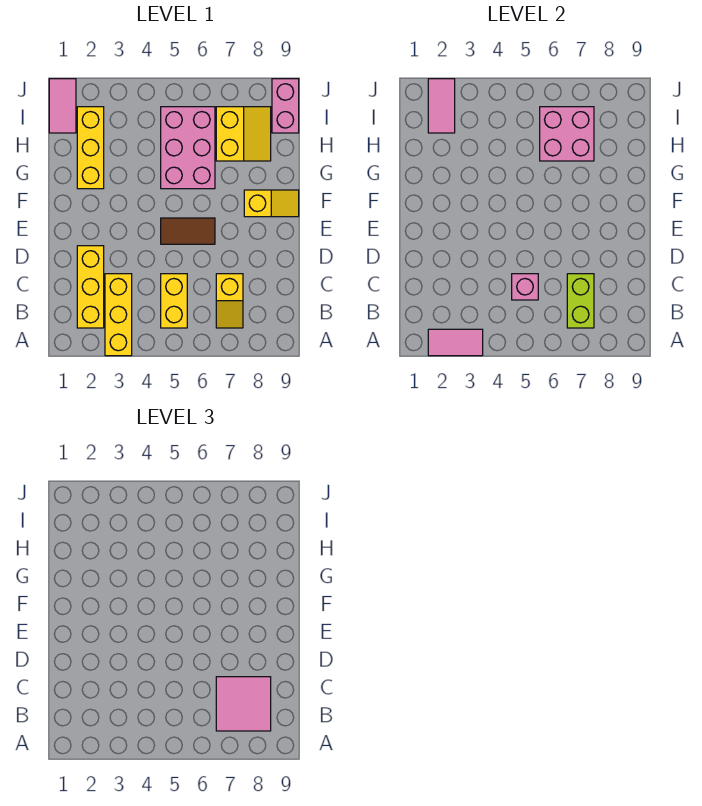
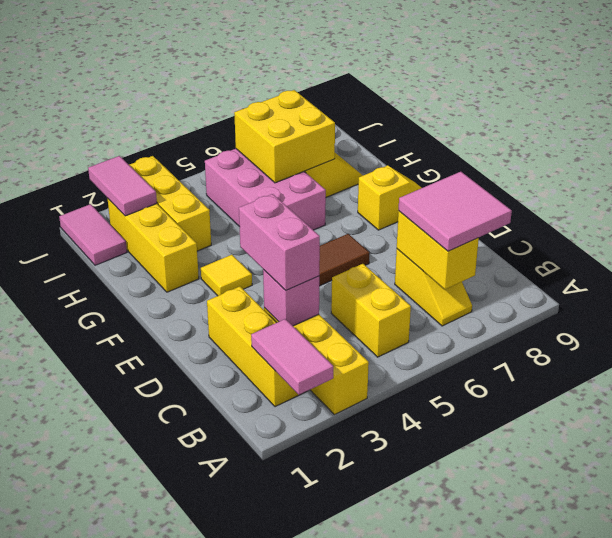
pink tile A2:A3 level 2 -> pink tile A2:B2 level 2
lime brick B7:C7 level 2 -> yellow brick B7:C7 level 2
pink brick C5 level 2 -> pink brick C3 level 2
none -> yellow tile F3 level 1
none -> yellow brick H3:J3 level 1
pink brick H6:I7 level 2 -> yellow brick H6:I7 level 2
pink brick I9:J9 level 1 -> pink brick C3:D3 level 3

